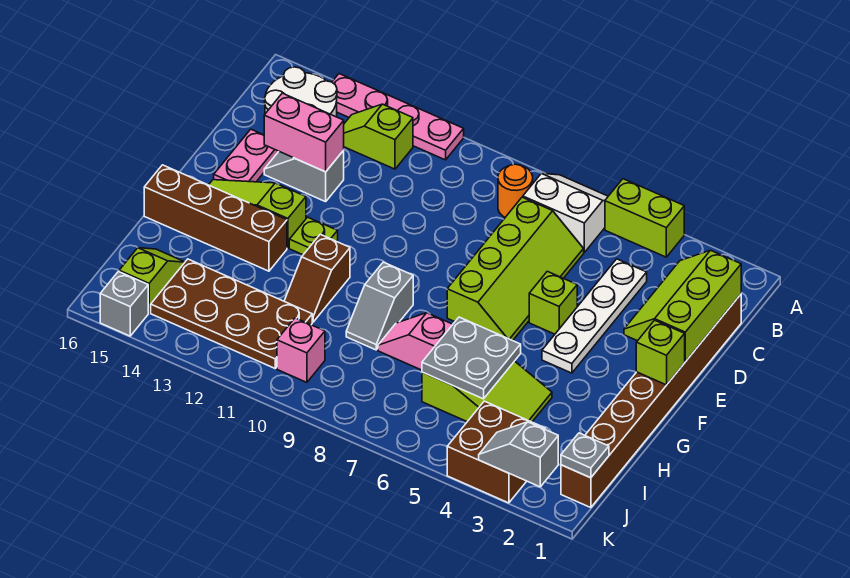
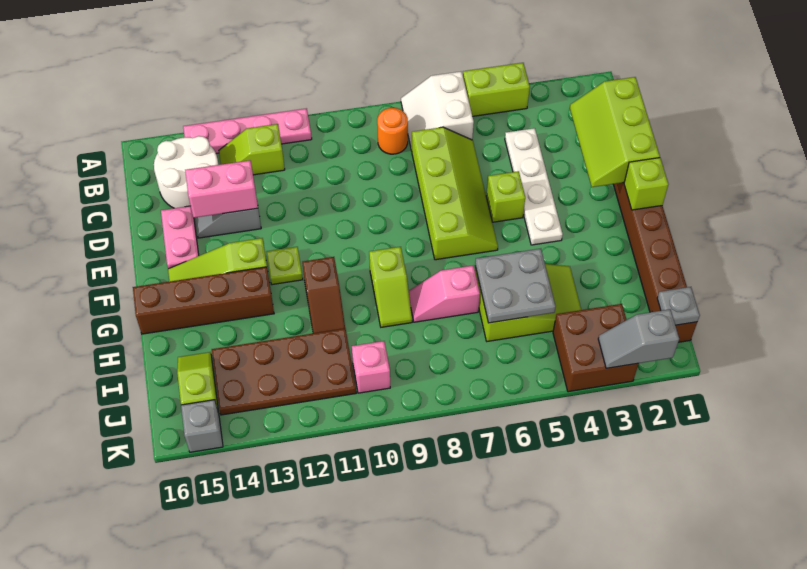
white slope A6:B7 level 1 top B -> white slope A6:B7 level 1 top 6
grey slope G9:H9 level 1 top G -> lime slope G9:H9 level 1 top G

